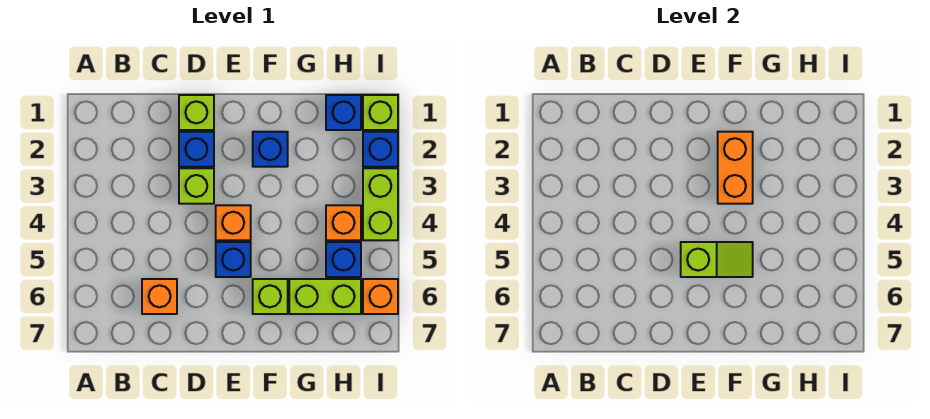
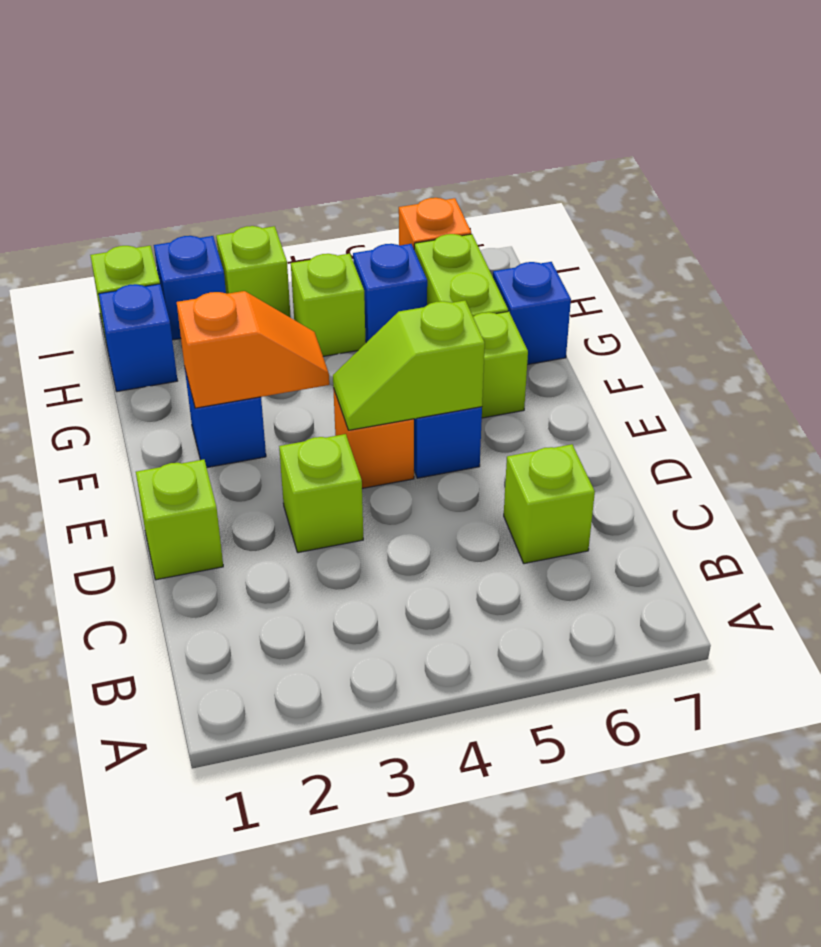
orange brick C6 level 1 -> lime brick C6 level 1
blue brick D2 level 1 -> blue brick G7 level 1
lime slope E5:F5 level 2 top E -> lime slope E4:E5 level 2 top 5
orange brick F2:F3 level 2 -> orange slope F2:F3 level 2 top 2
orange brick H4 level 1 -> lime brick H4 level 1
lime brick I3:I4 level 1 -> lime brick I3 level 1

